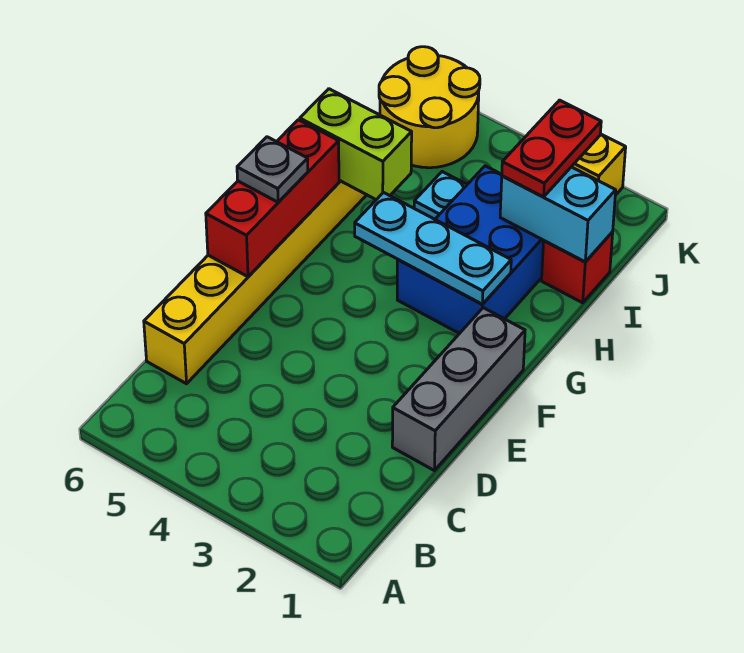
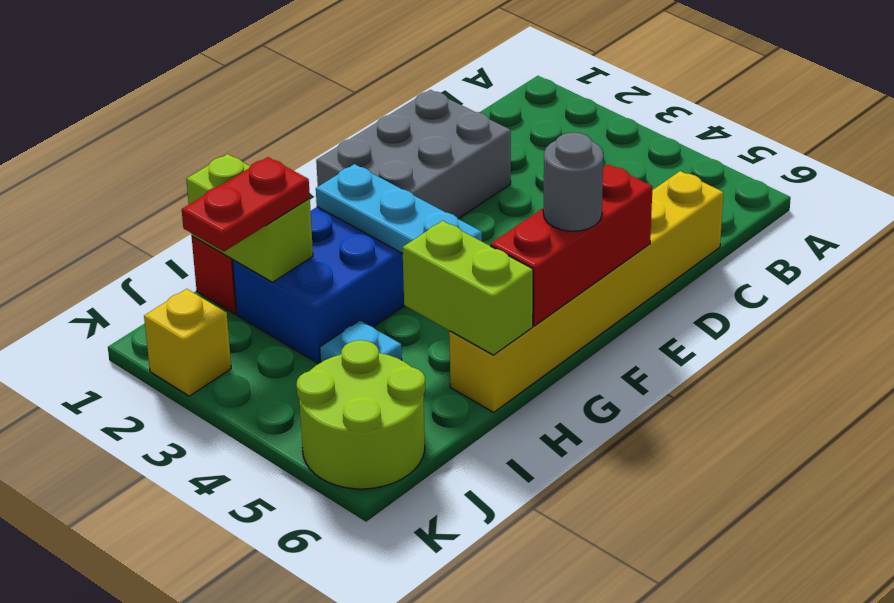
grey brick D1:F1 level 1 -> grey brick D1:F2 level 1
grey plate F6 level 3 -> grey round brick F6 level 3
cyan brick I1:I2 level 2 -> lime brick I1:I2 level 2
yellow round brick J5:K6 level 1 -> lime round brick J5:K6 level 1

